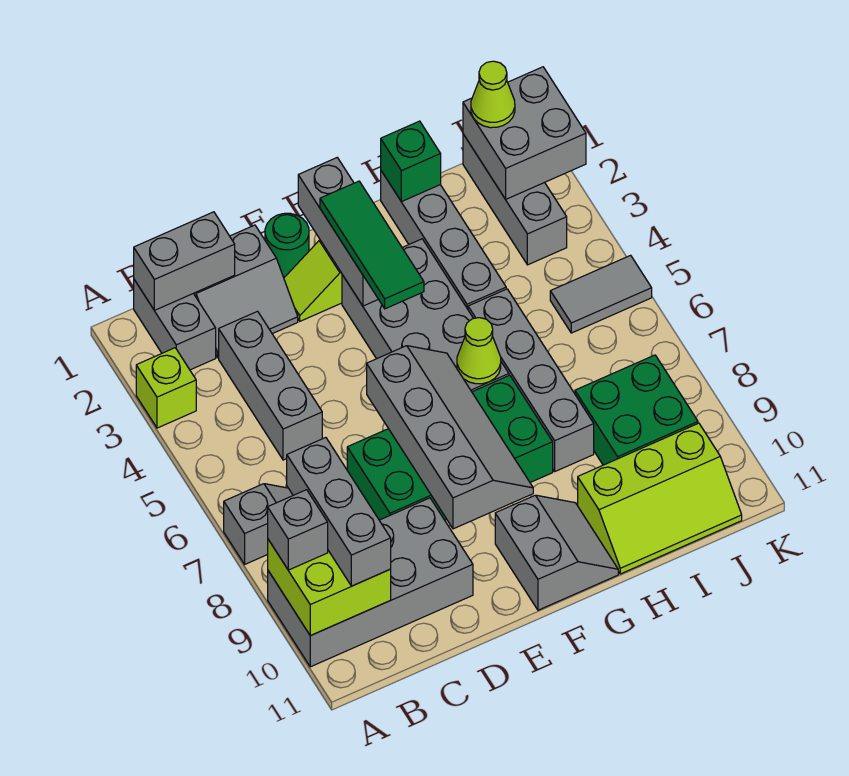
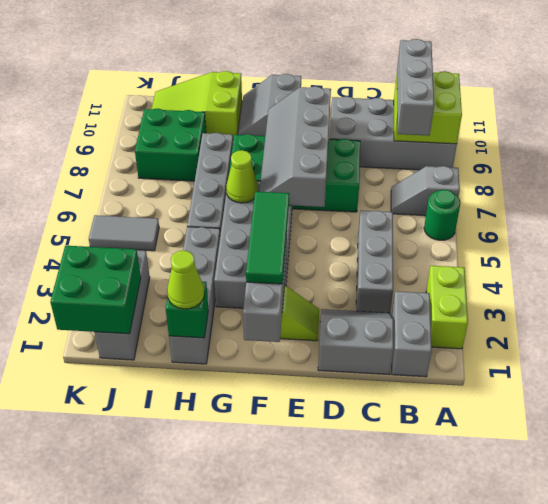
lime brick A3 level 1 -> lime brick A2:A3 level 1
grey brick A9 level 3 -> none
grey brick B1:C1 level 2 -> none
green round brick E1 level 1 -> green round brick A6 level 1
lime slope H10:J11 level 1 top 10 -> lime slope H10:J11 level 1 top H
grey brick J1:K2 level 2 -> green brick J1:K2 level 2
lime cone J1 level 3 -> lime cone H1 level 3

